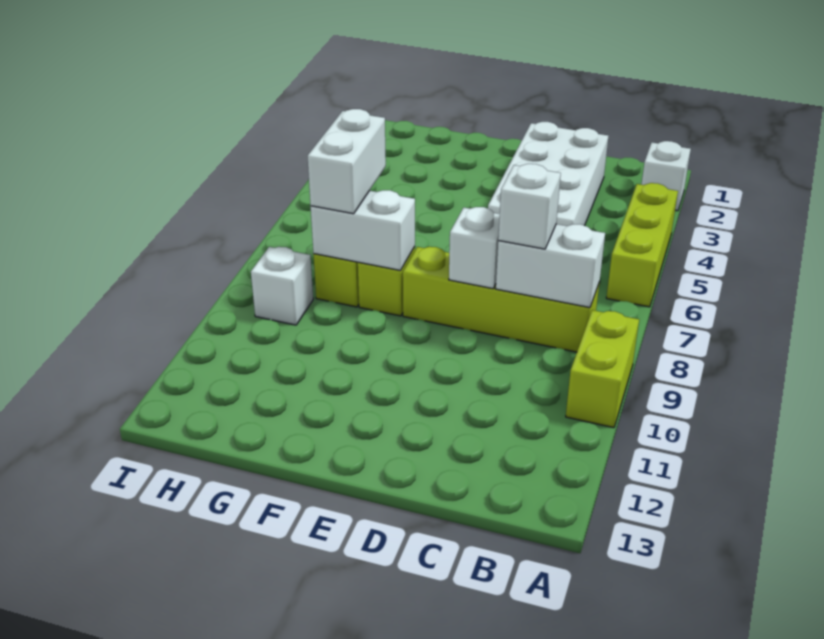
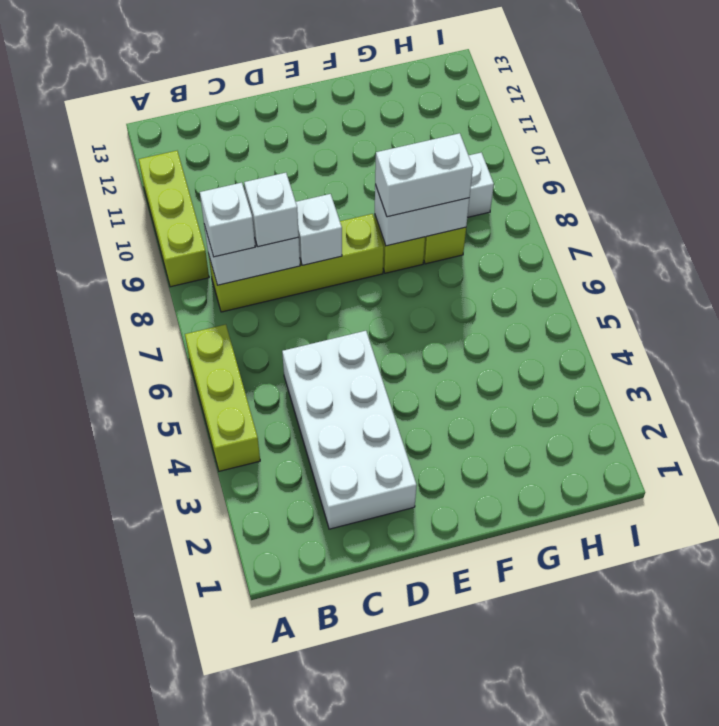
white brick A2 level 1 -> white brick B8 level 3
lime brick A9:A10 level 1 -> lime brick A9:A11 level 1
white brick G7:G8 level 3 -> white brick F8:G8 level 3

